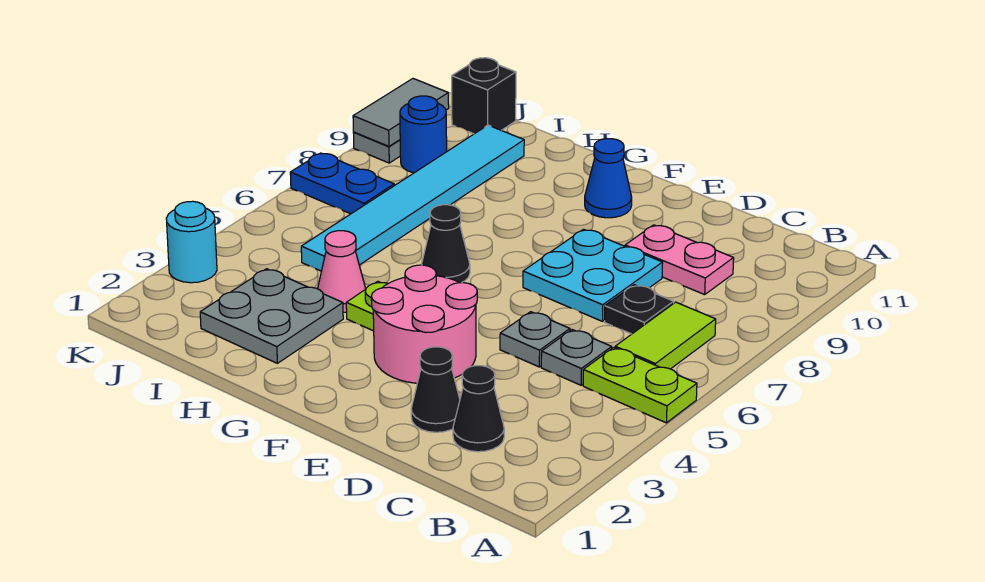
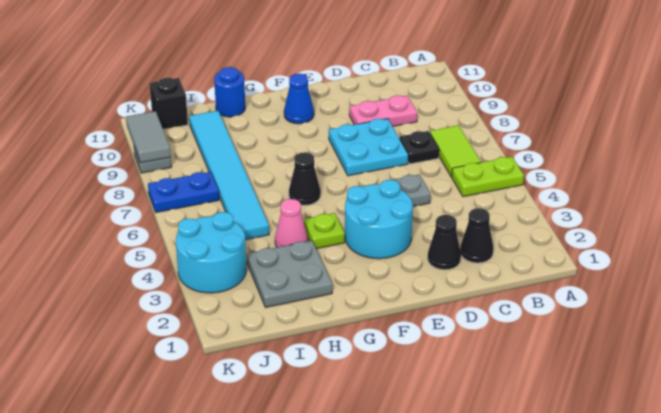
grey plate C5 level 1 -> none
pink round brick E3:F4 level 1 -> cyan round brick E3:F4 level 1
blue round brick J9 level 1 -> blue round brick H11 level 1
cyan round brick K3 level 1 -> cyan round brick J3:K4 level 1

